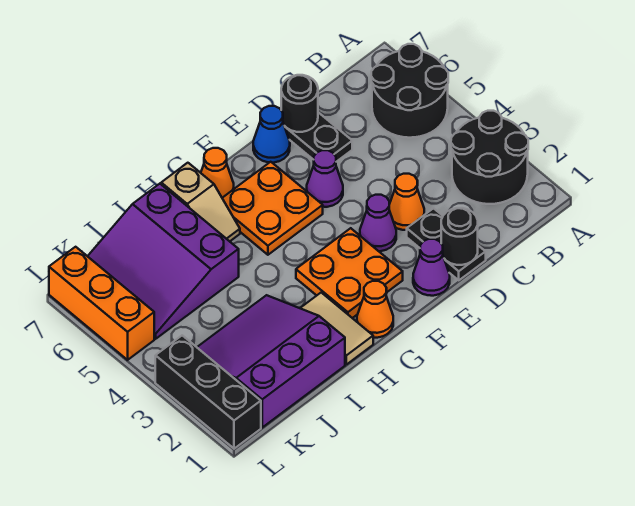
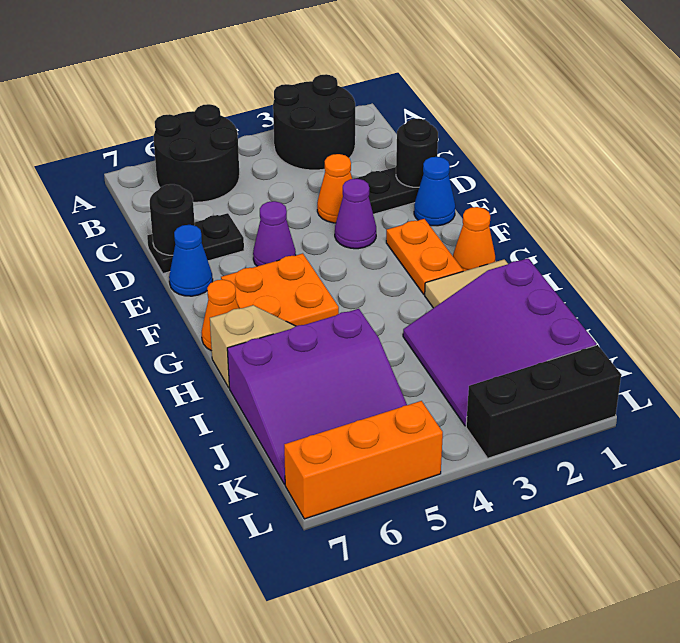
purple cone E1 level 1 -> blue cone E1 level 1
orange plate F2:G3 level 1 -> orange plate F2:G2 level 1

